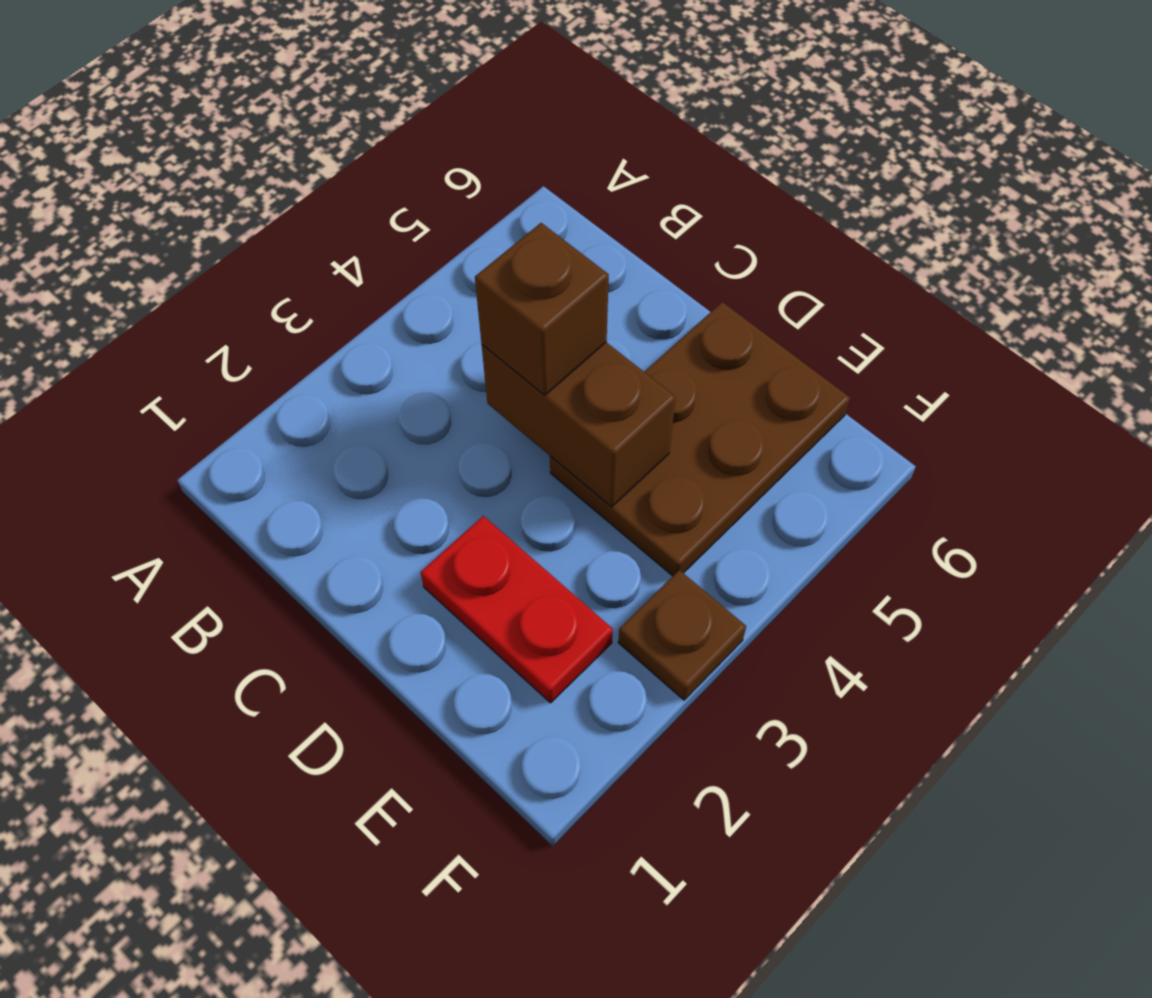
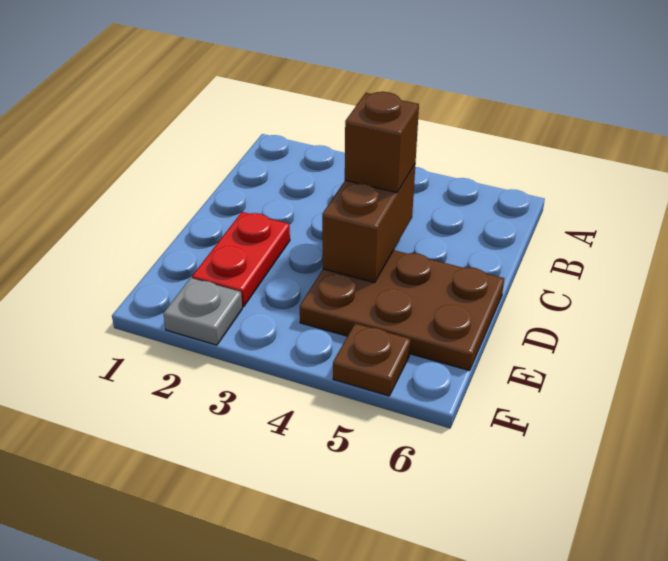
none -> grey plate F2 level 1
brown plate F3 level 1 -> brown plate F5 level 1

